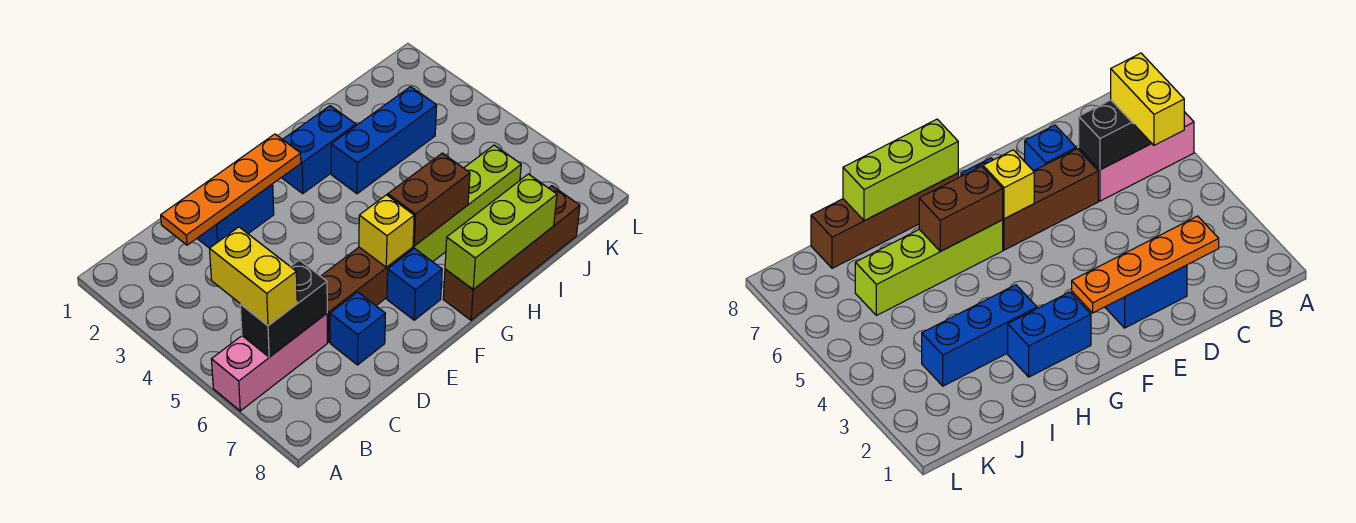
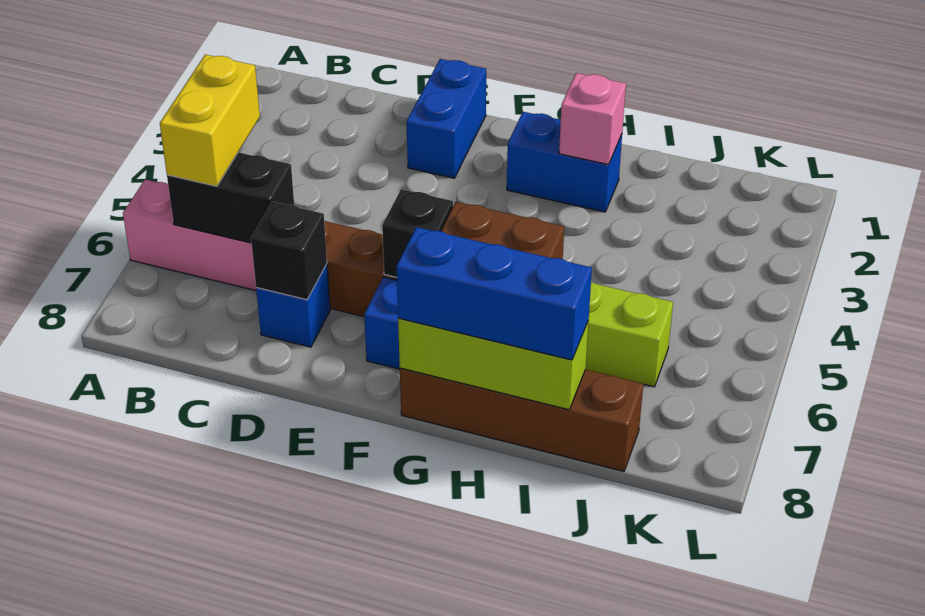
orange plate C2:F2 level 2 -> none
blue brick D2:E2 level 1 -> blue brick E1:E2 level 1
none -> black brick D7 level 2
yellow brick F6 level 2 -> black brick F6 level 2
none -> pink brick H2 level 2
blue brick H3:J3 level 1 -> blue brick G8:I8 level 3

